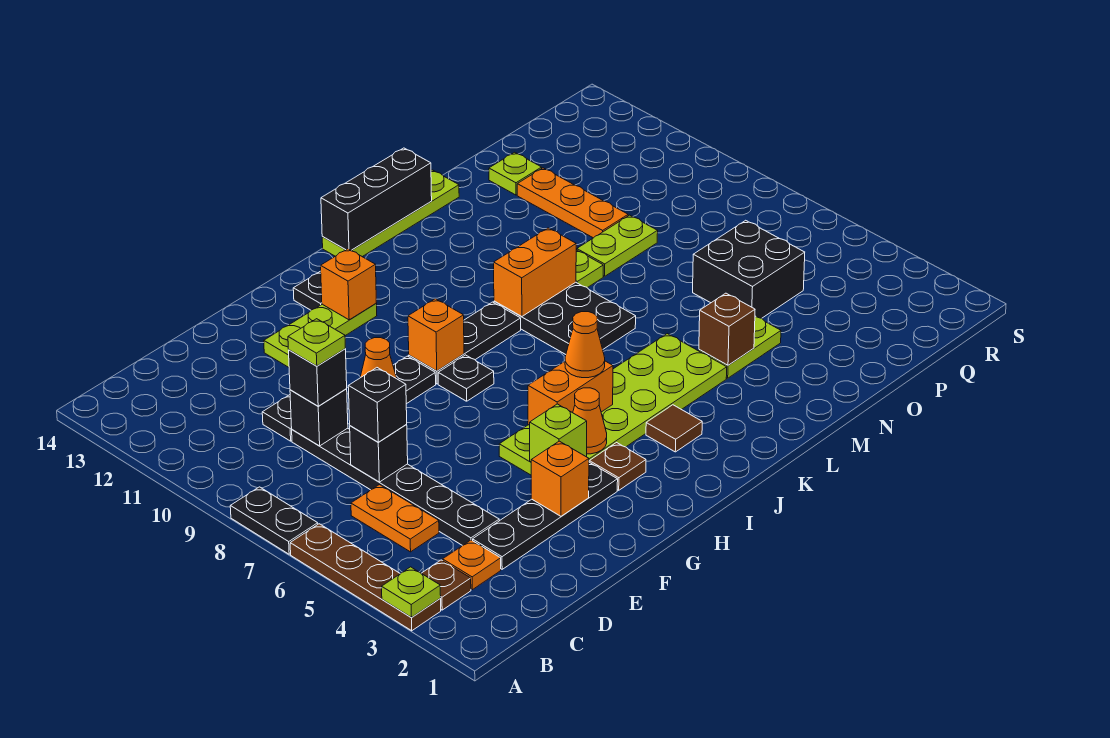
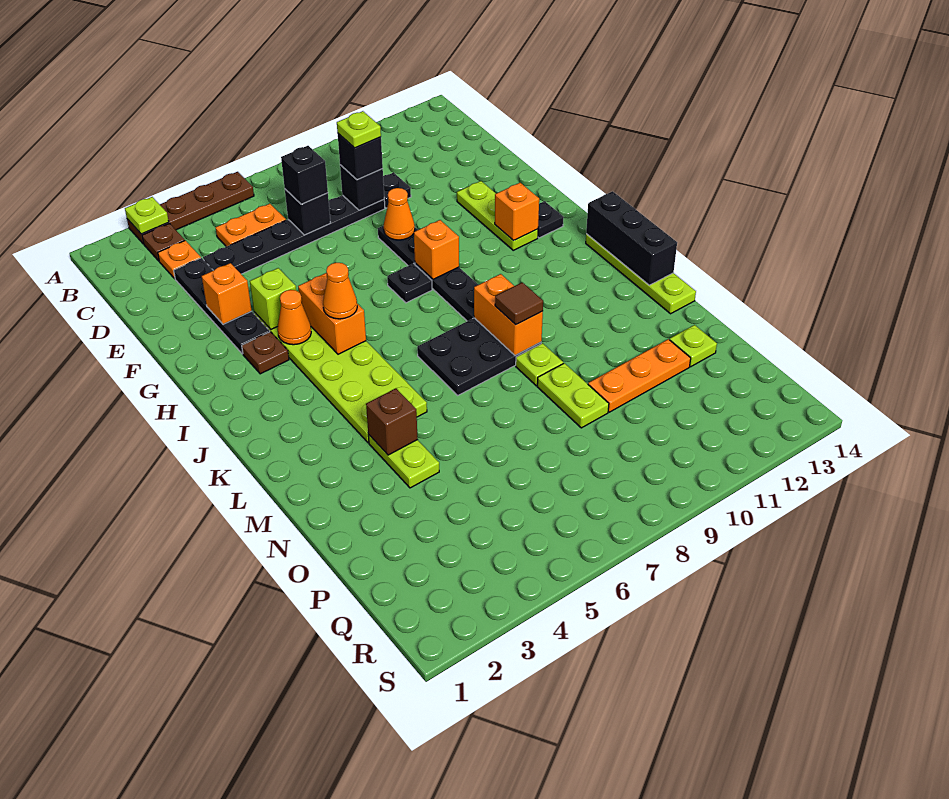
black plate A7:A8 level 1 -> none
brown tile J3 level 1 -> brown tile L9 level 3
black brick O5:P6 level 1 -> none

